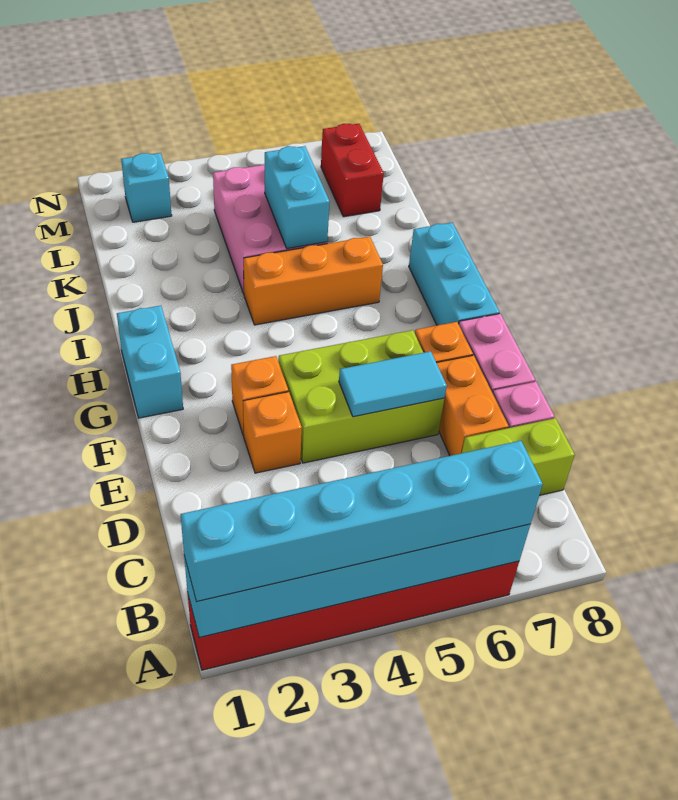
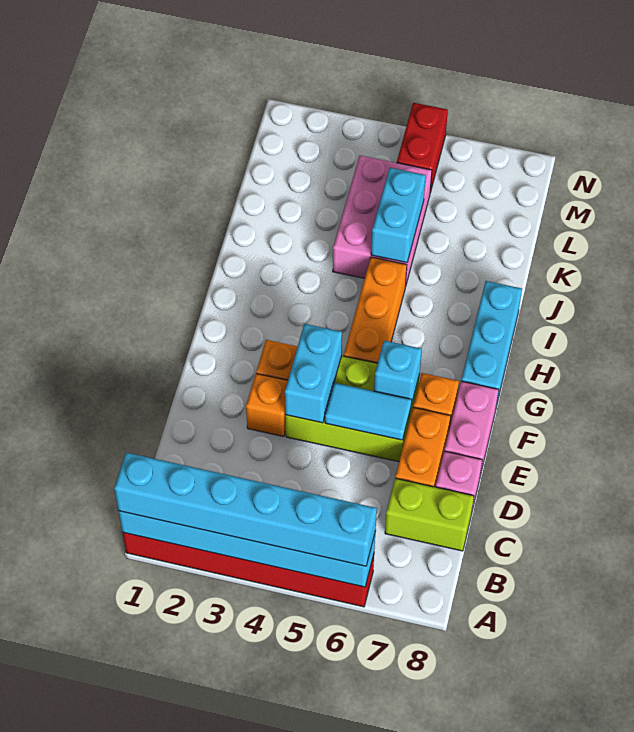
cyan brick G1:H1 level 1 -> cyan brick E4:F4 level 2
orange brick I4:I6 level 1 -> orange brick G5:I5 level 1
red brick L7:M7 level 1 -> red brick M5:N5 level 1
cyan brick M2 level 1 -> cyan brick F6 level 2

